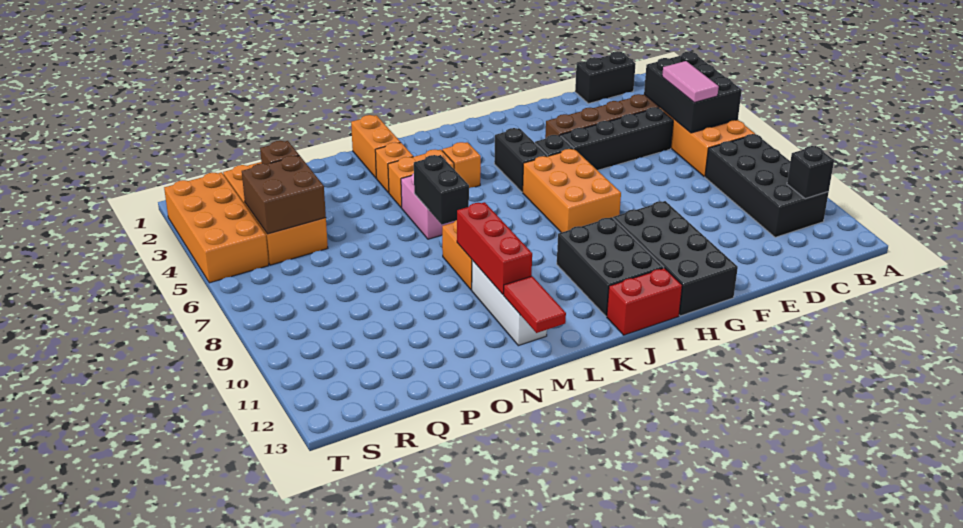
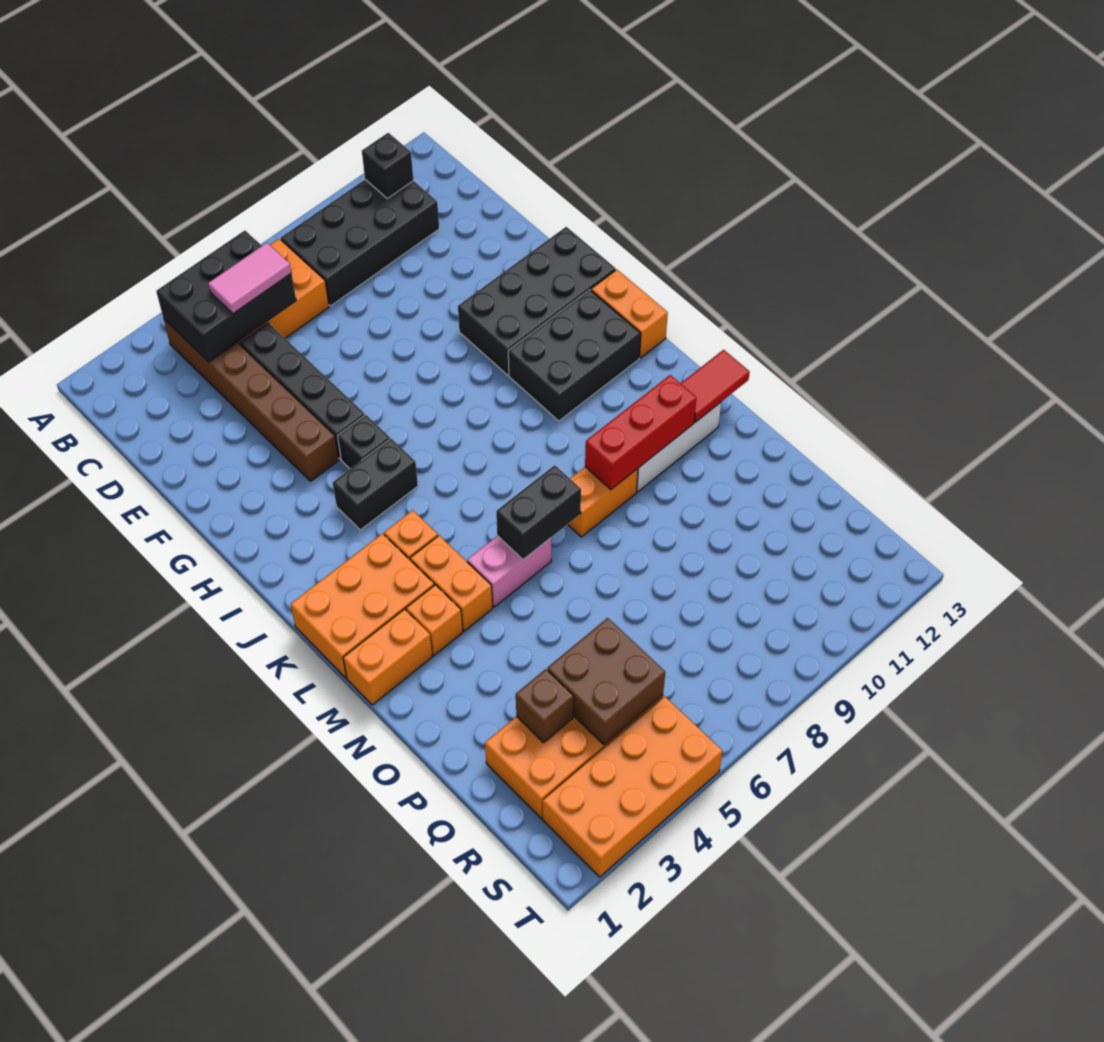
black brick C1:D1 level 1 -> none
orange brick H6:I8 level 1 -> orange brick K1:L3 level 1
red brick I13:J13 level 1 -> orange brick I13:J13 level 1

